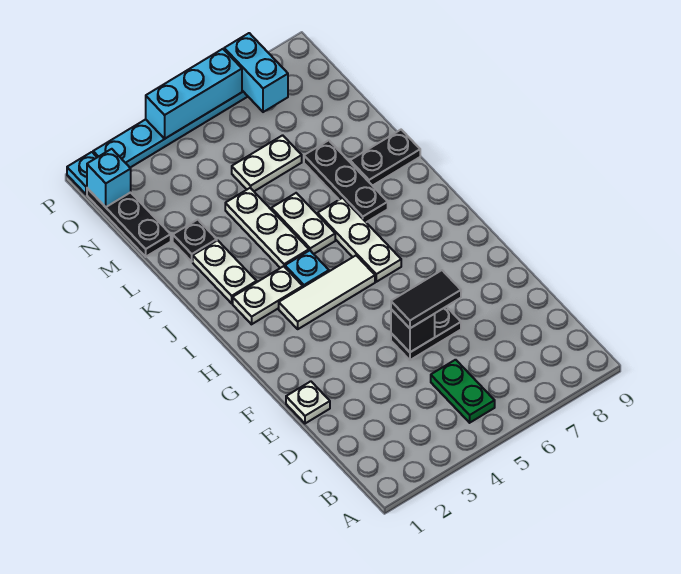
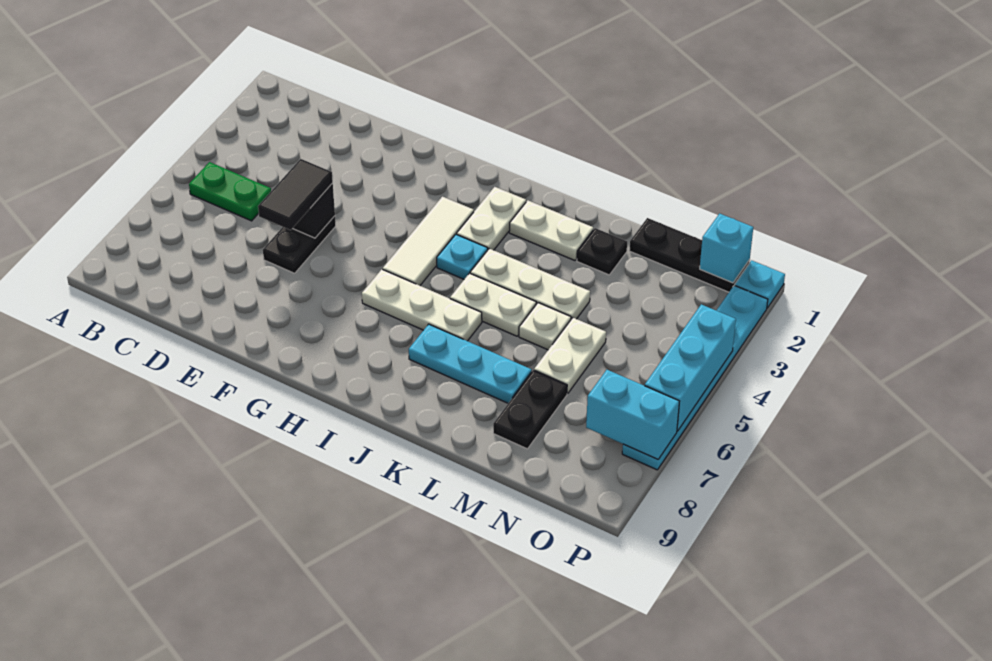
white plate E1 level 1 -> white plate L5 level 1
black plate J7:L7 level 1 -> cyan plate J7:L7 level 1
black plate K8:K9 level 1 -> black plate M7:M8 level 1

